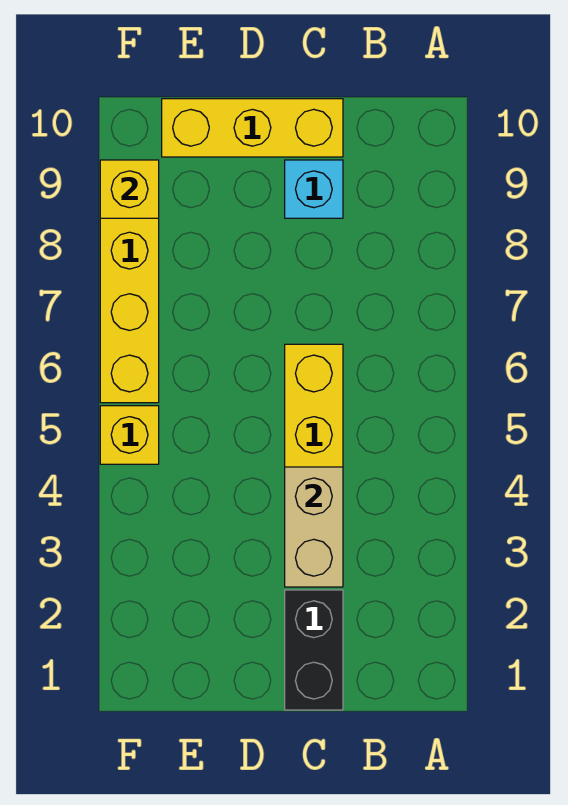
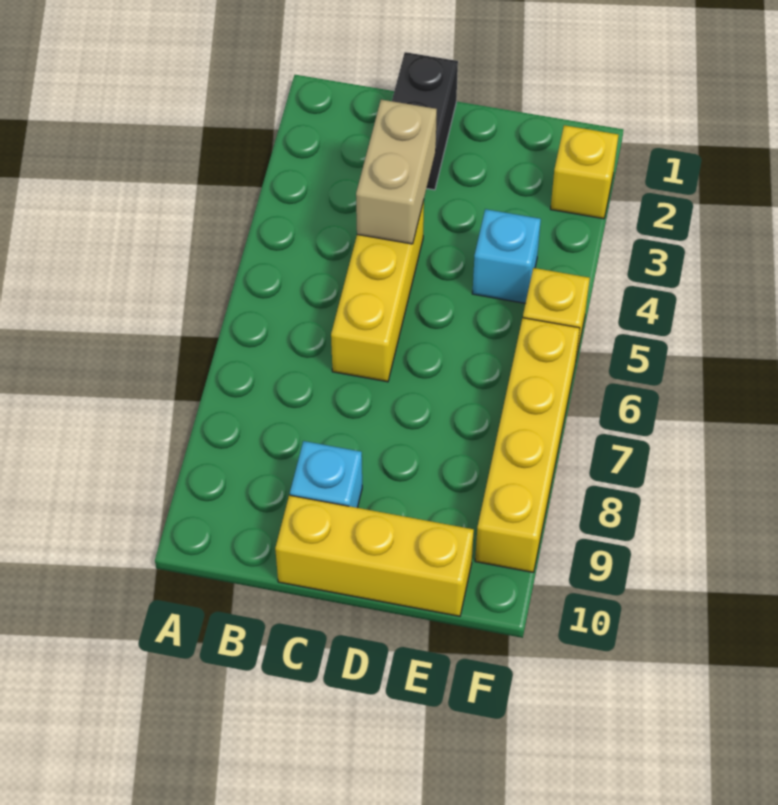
none -> cyan brick E4 level 1
yellow brick F9 level 2 -> yellow brick F2 level 1

